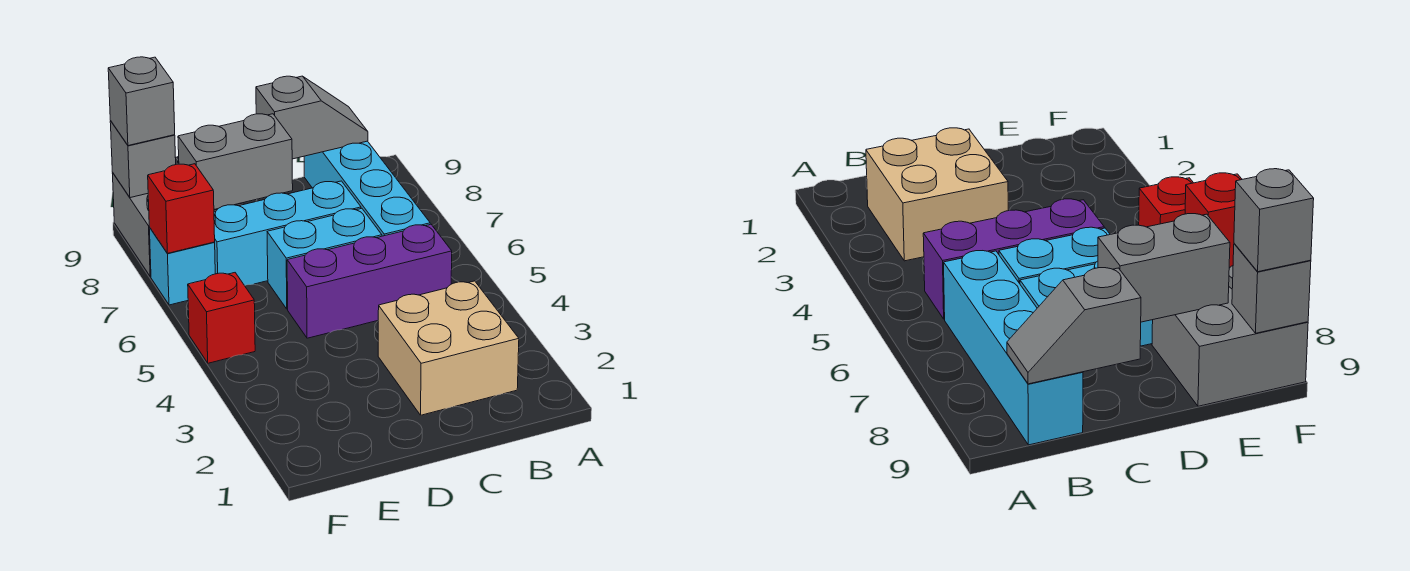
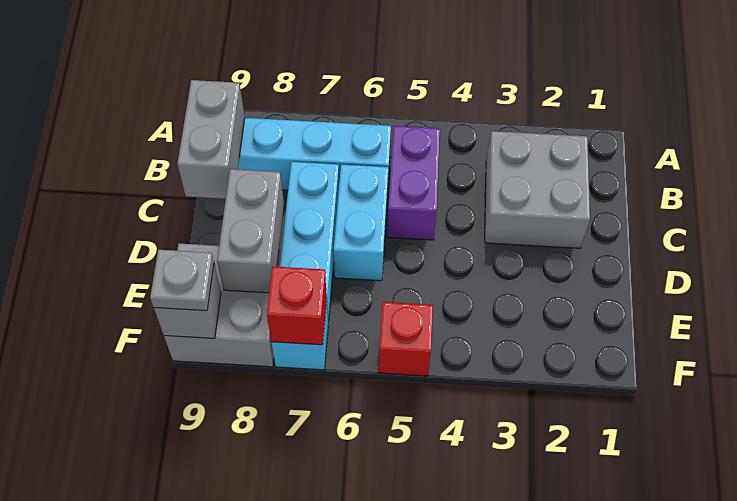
tan brick B2:C3 level 1 -> grey brick B2:C3 level 1
purple brick B5:D5 level 1 -> purple brick B5:C5 level 1
grey slope B9:C9 level 2 top C -> grey brick B9:C9 level 2
grey brick F9 level 3 -> grey plate F9 level 3

